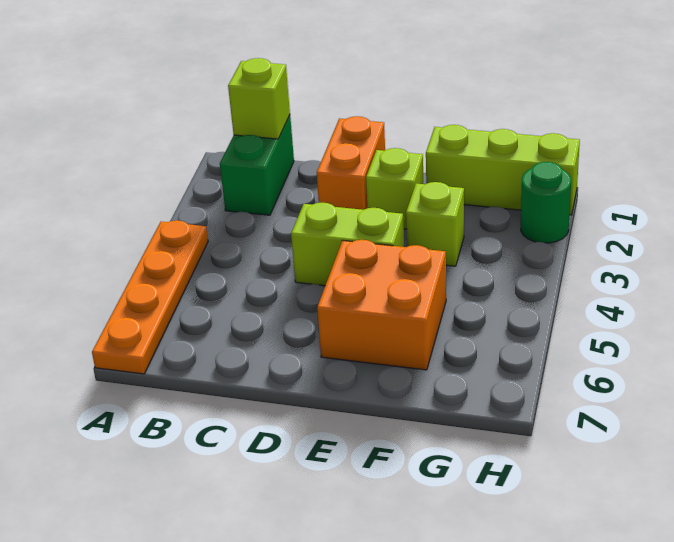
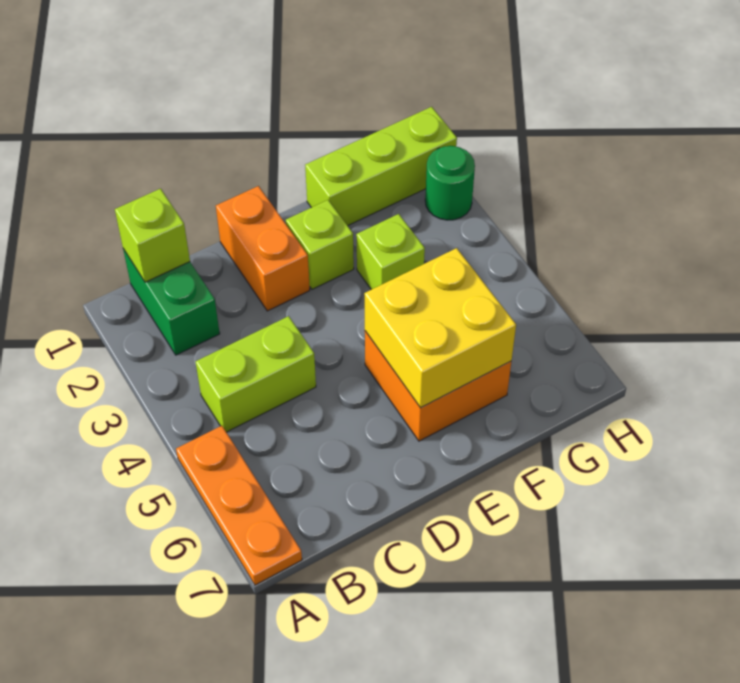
orange plate A4:A7 level 1 -> orange plate A5:A7 level 1
lime brick D4:E4 level 1 -> lime brick B4:C4 level 1
none -> yellow brick E5:F6 level 2

